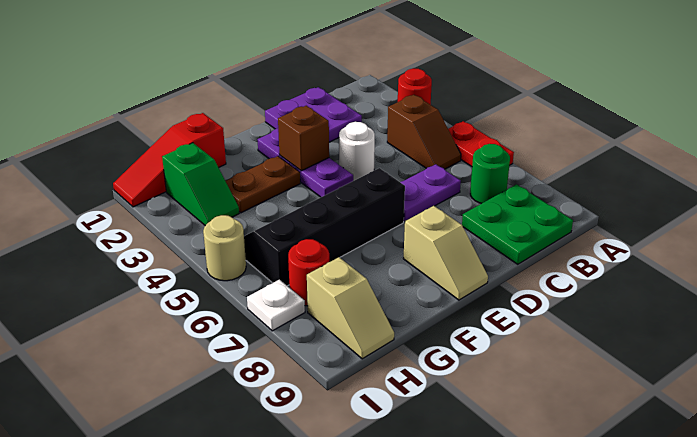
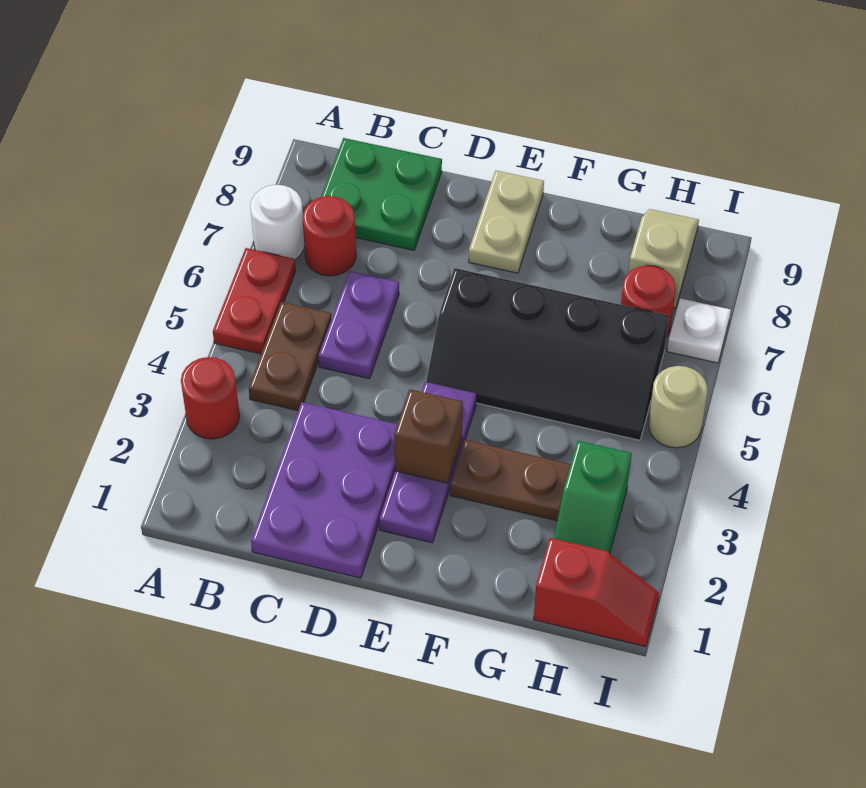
brown slope B4:B5 level 1 top 4 -> brown plate B4:B5 level 1
green round brick B7 level 1 -> red round brick B7 level 1
purple plate C1:D2 level 1 -> purple plate C1:D3 level 1
purple plate C6:D6 level 1 -> purple plate C5:C6 level 1
white round brick D4 level 1 -> white round brick A7 level 1
tan slope E8:E9 level 1 top 8 -> tan plate E8:E9 level 1
red slope G1:I1 level 1 top G -> red slope H1:I1 level 1 top H
green slope H2:H3 level 1 top 2 -> green slope H2:H3 level 1 top 3

